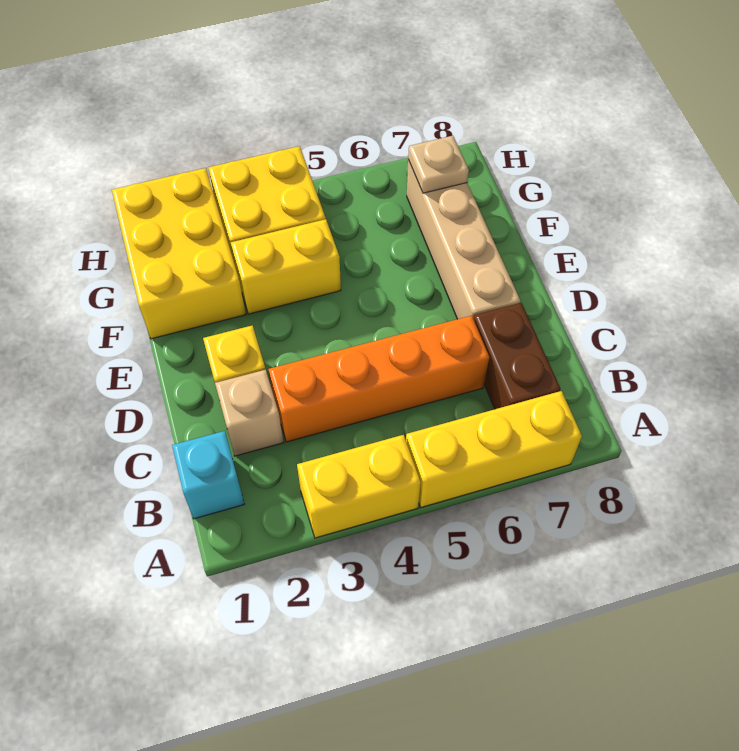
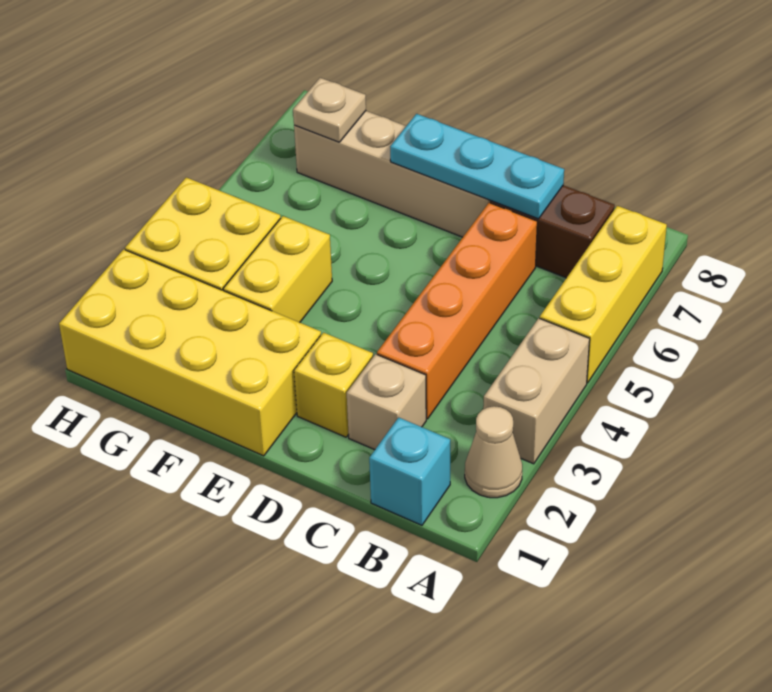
none -> tan cone A2 level 1
yellow brick A3:A4 level 1 -> tan brick A3:A4 level 1
none -> cyan plate C7:E7 level 2
yellow brick F1:H2 level 1 -> yellow brick E1:H2 level 1

